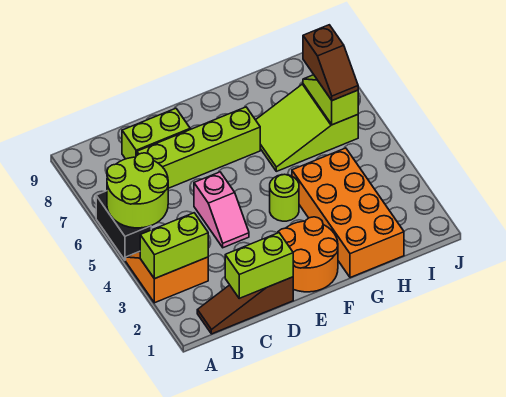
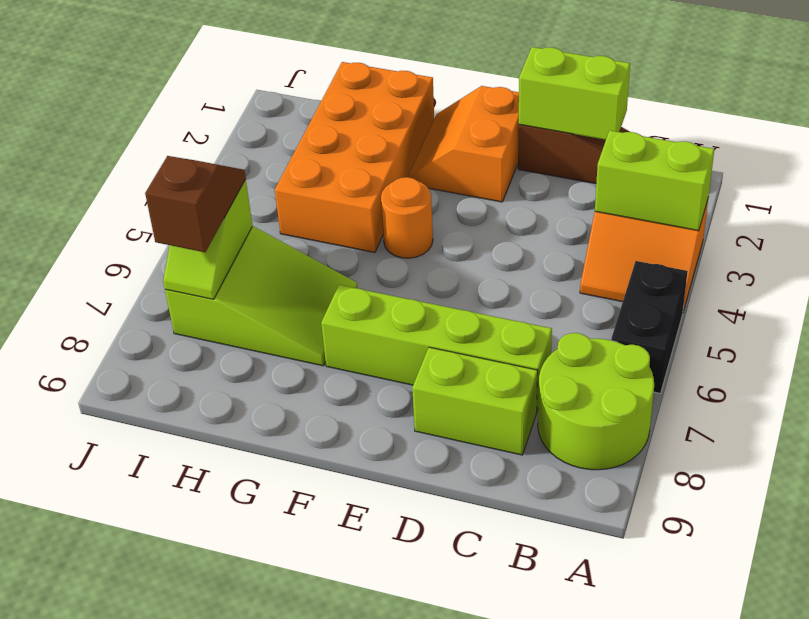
lime round brick A5:B6 level 2 -> lime round brick A7:B8 level 1
pink slope D4:D5 level 1 top 5 -> none
orange round brick E1:F2 level 1 -> orange slope E1:F2 level 1 top E
lime round brick F4 level 1 -> orange round brick F4 level 1

